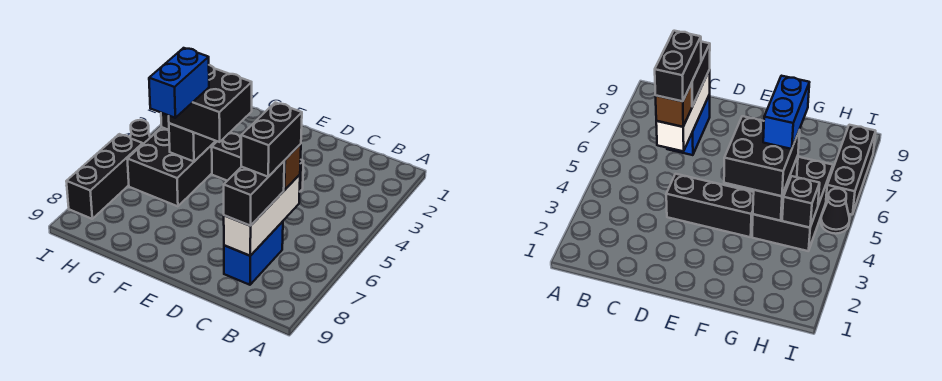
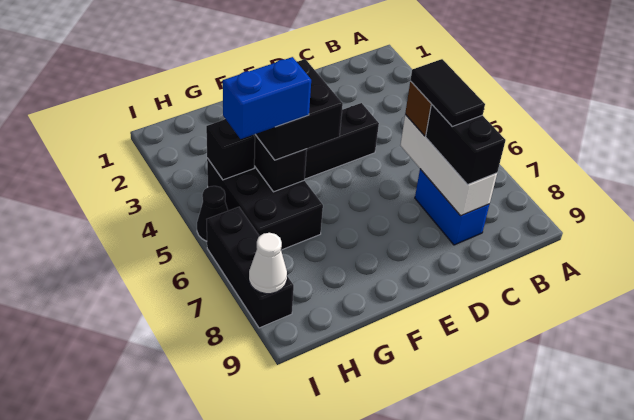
black brick C6:C7 level 4 -> black tile C6:C7 level 4
blue brick G5:G6 level 4 -> blue brick G5:H5 level 4
none -> white cone I8 level 2

